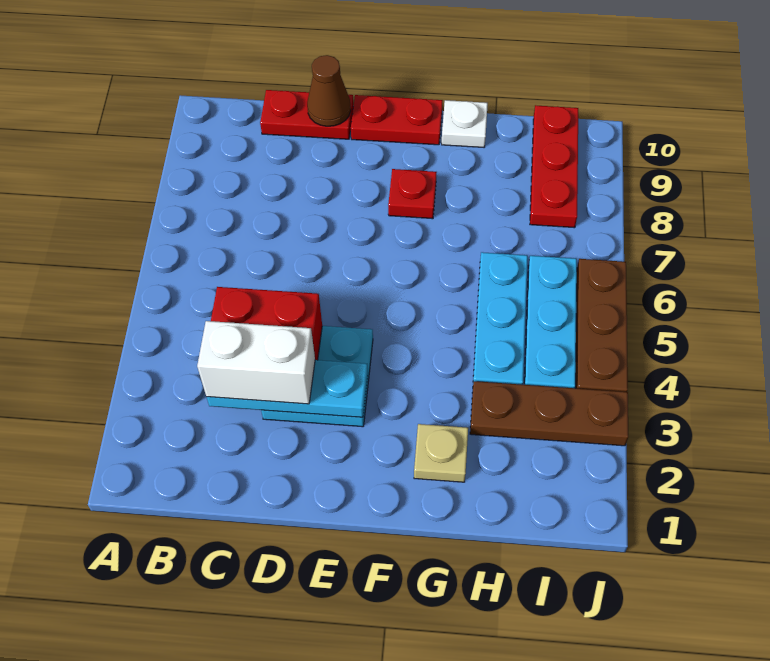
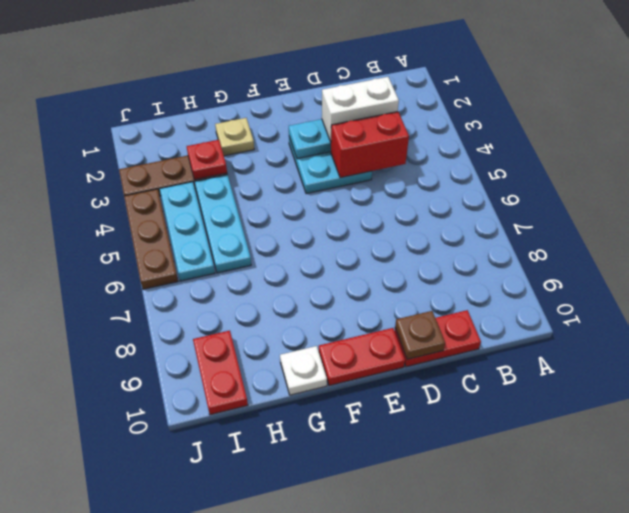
brown cone D10 level 2 -> brown plate D10 level 2
red plate F8 level 1 -> red plate H3 level 2
red plate I8:I10 level 1 -> red plate I9:I10 level 1

